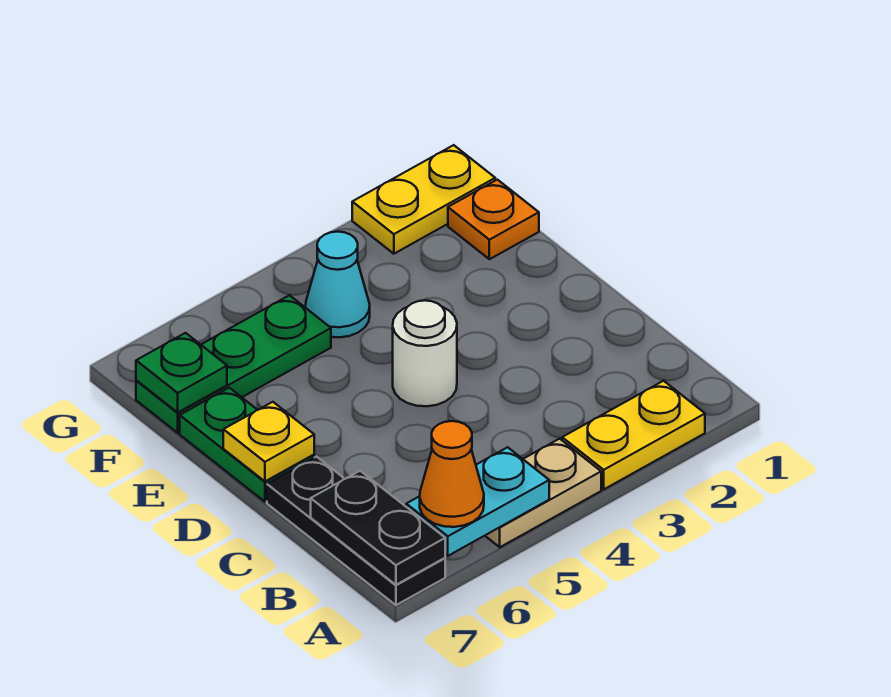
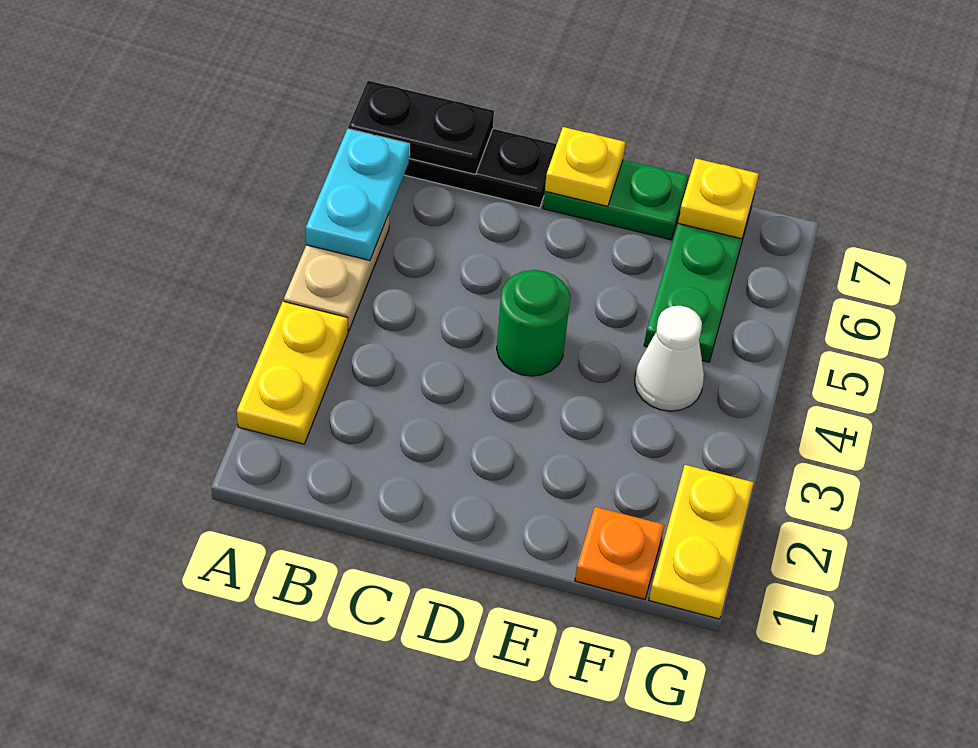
orange cone A6 level 3 -> none
white round brick D4 level 1 -> green round brick D4 level 1
cyan cone F4 level 1 -> white cone F4 level 1
green plate F7 level 2 -> yellow plate F7 level 2

